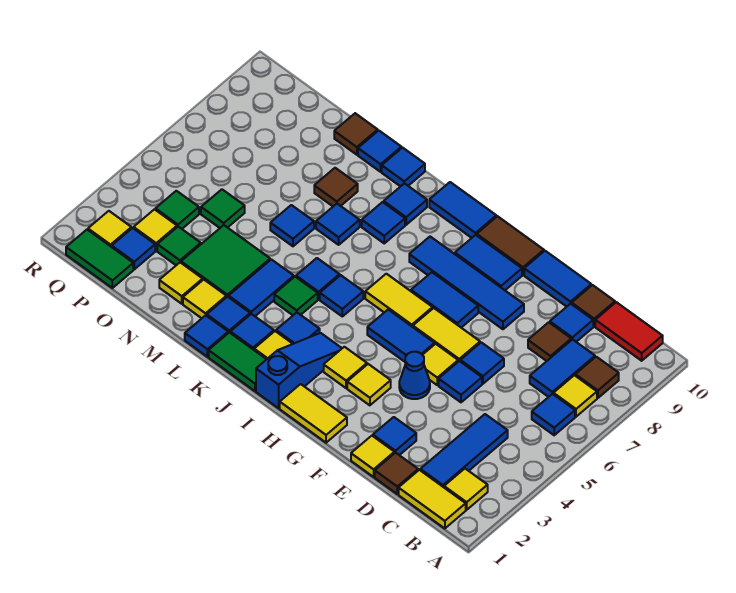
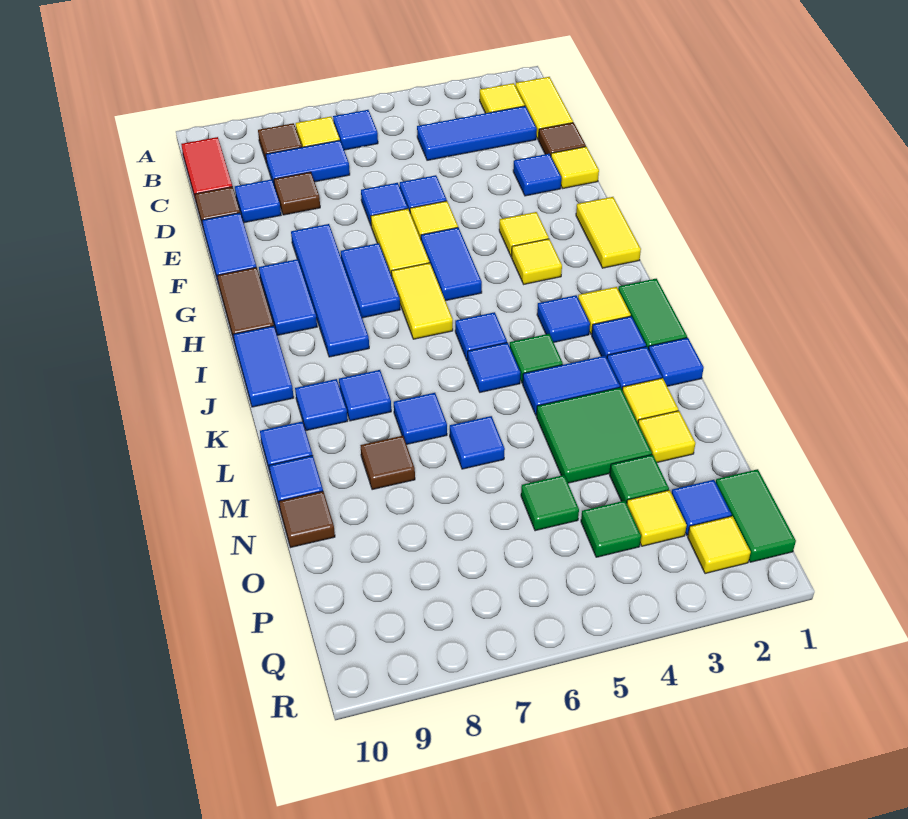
blue cone F4 level 1 -> none
blue slope I1:I3 level 1 top 1 -> none

